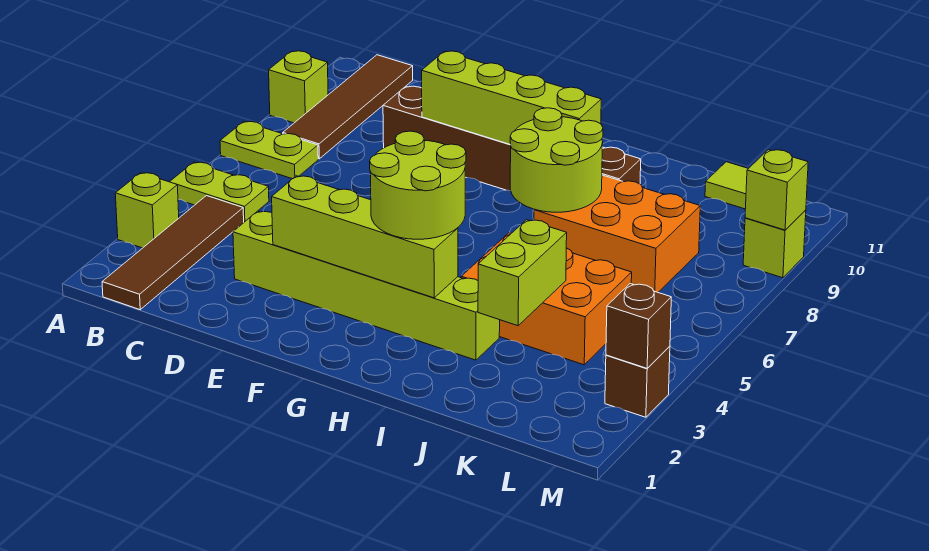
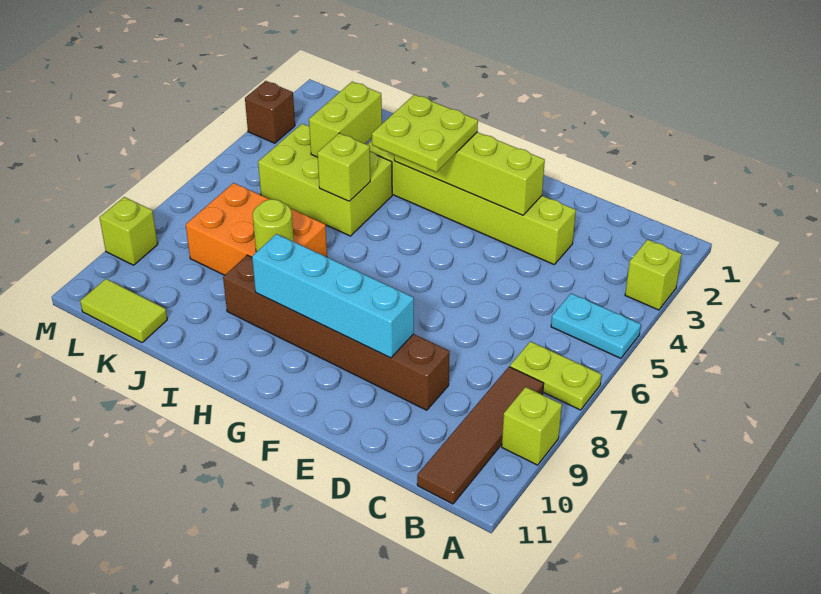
lime plate A5:B5 level 1 -> cyan plate A5:B5 level 1
brown tile B1:B4 level 1 -> none
lime brick E9:H9 level 2 -> cyan brick E9:H9 level 2
lime round brick G3:H4 level 3 -> lime plate G3:H4 level 3
lime round brick H7:I8 level 2 -> lime round brick I8 level 2
orange brick I4:K5 level 1 -> lime brick I4:K5 level 1
brown brick M3 level 2 -> none
lime brick M9 level 2 -> lime brick I5 level 2

